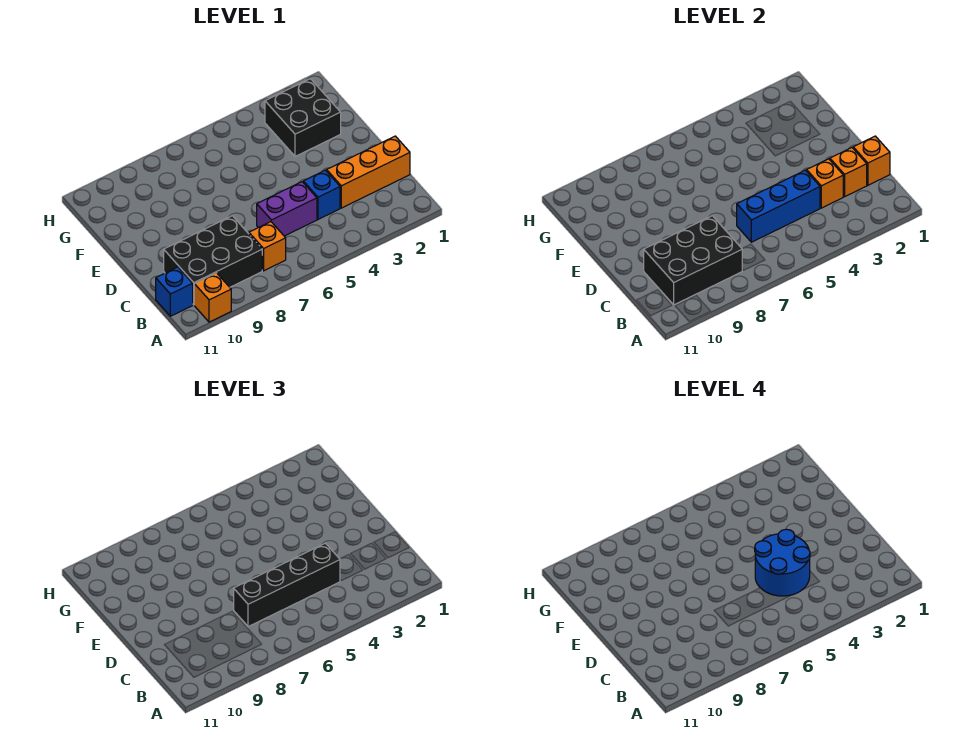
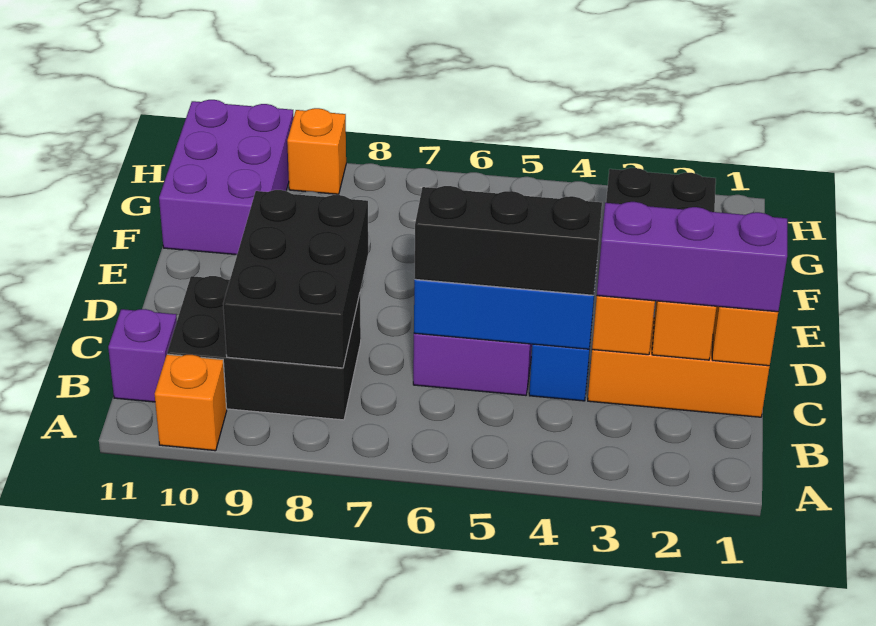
orange brick B7 level 1 -> orange brick H9 level 1
black brick B8:C10 level 2 -> black brick B8:D9 level 2
blue brick B11 level 1 -> purple brick B11 level 1
none -> purple brick C1:C3 level 3
black brick C4:C7 level 3 -> black brick C4:C6 level 3
blue round brick C4:D5 level 4 -> none
none -> purple brick F10:H11 level 1

